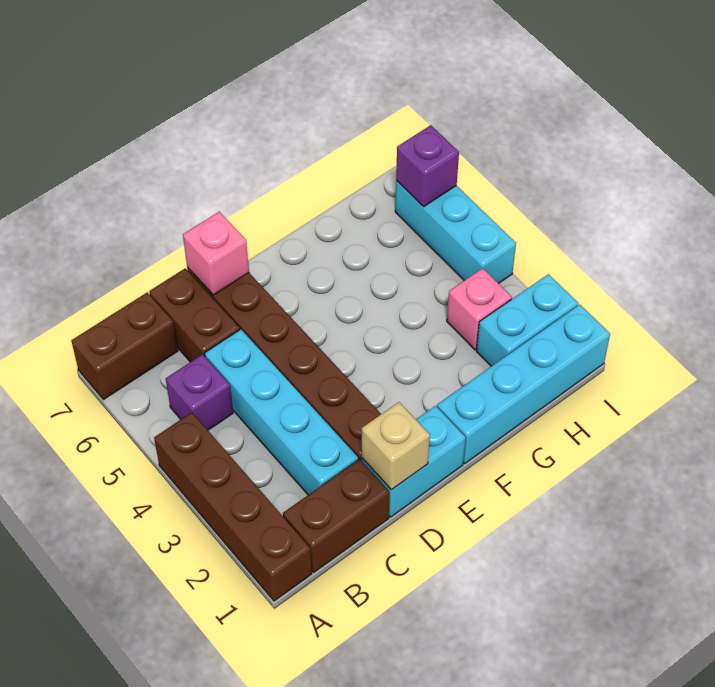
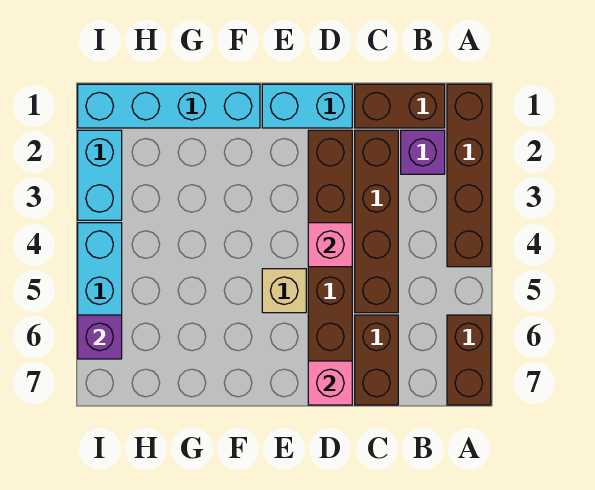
brown brick A7:B7 level 1 -> brown brick A6:A7 level 1
purple brick B5 level 1 -> purple brick B2 level 1
cyan brick C2:C5 level 1 -> brown brick C2:C5 level 1
tan brick D1 level 2 -> tan brick E5 level 1
cyan brick H2:I2 level 1 -> cyan brick I2:I3 level 1
pink brick H3 level 1 -> pink brick D4 level 2

